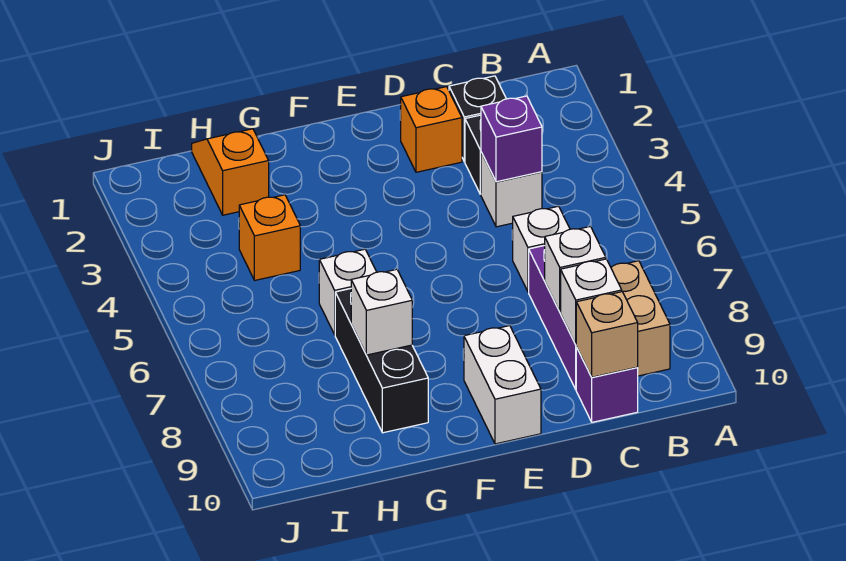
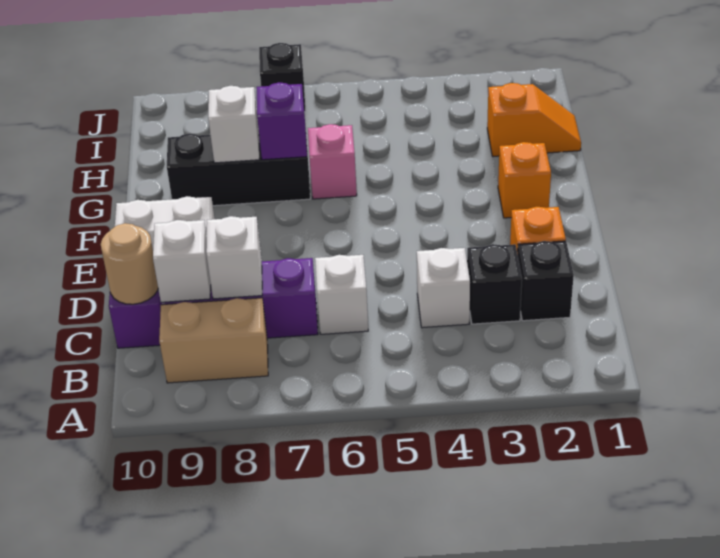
purple brick C4 level 2 -> purple brick G7 level 2
tan brick C10 level 2 -> tan round brick C10 level 2
white brick G6 level 1 -> pink brick G6 level 1
orange brick H4 level 1 -> orange brick F2 level 1
none -> black brick J7 level 1

